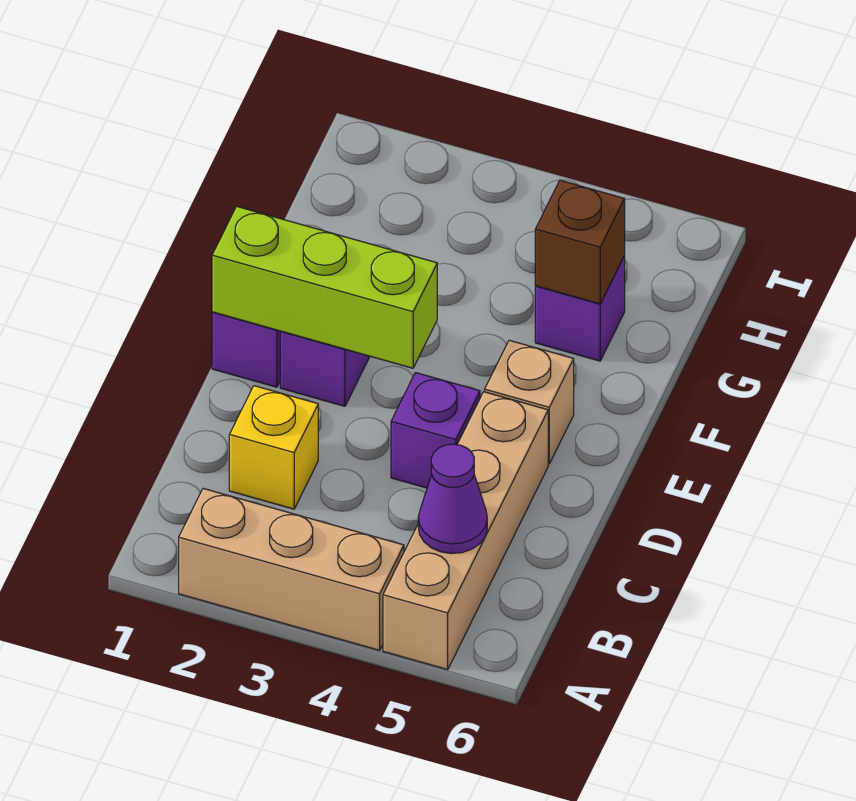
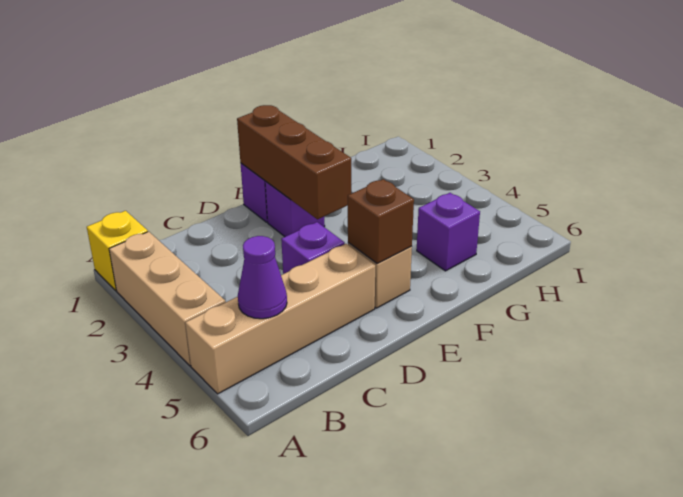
yellow brick C2 level 1 -> yellow brick A1 level 1
lime brick E1:E3 level 2 -> brown brick E1:E3 level 2
brown brick G5 level 2 -> brown brick E5 level 2

